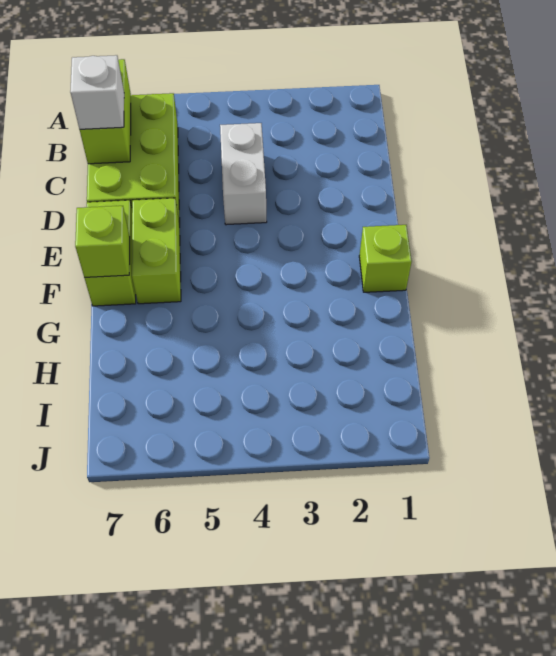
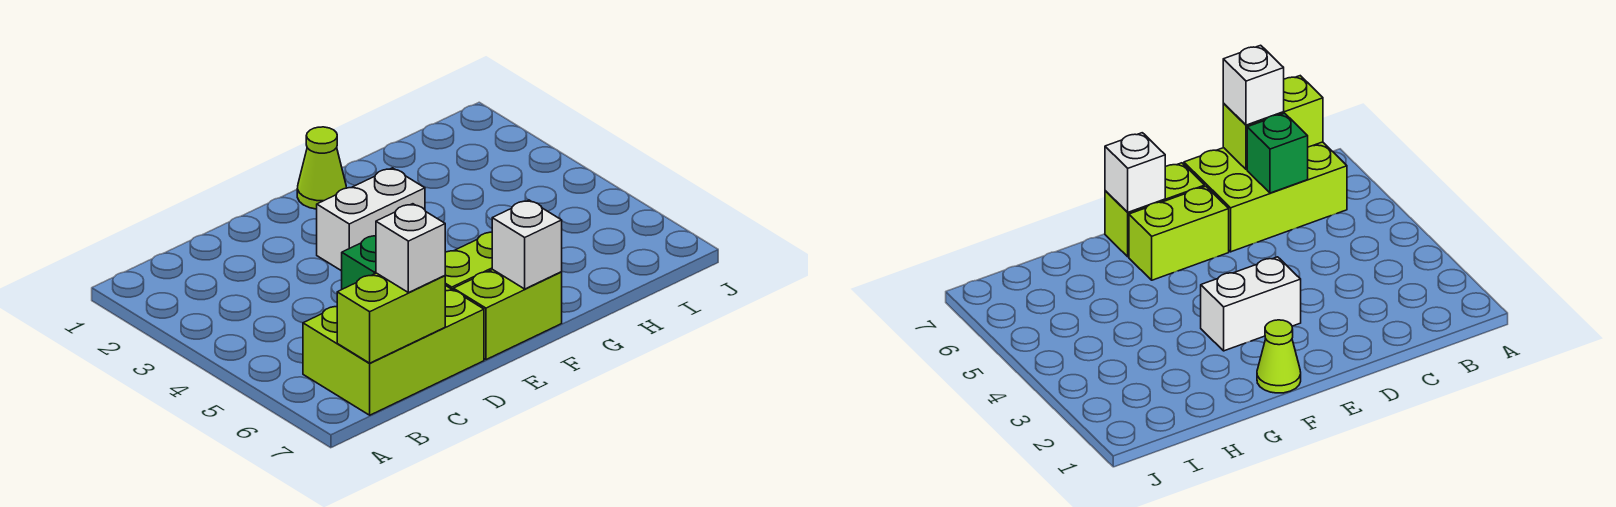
white brick C4:D4 level 1 -> white brick E3:F3 level 1
none -> green brick C6 level 2
lime brick F1 level 1 -> lime cone F1 level 1
lime brick F7 level 2 -> white brick F7 level 2

